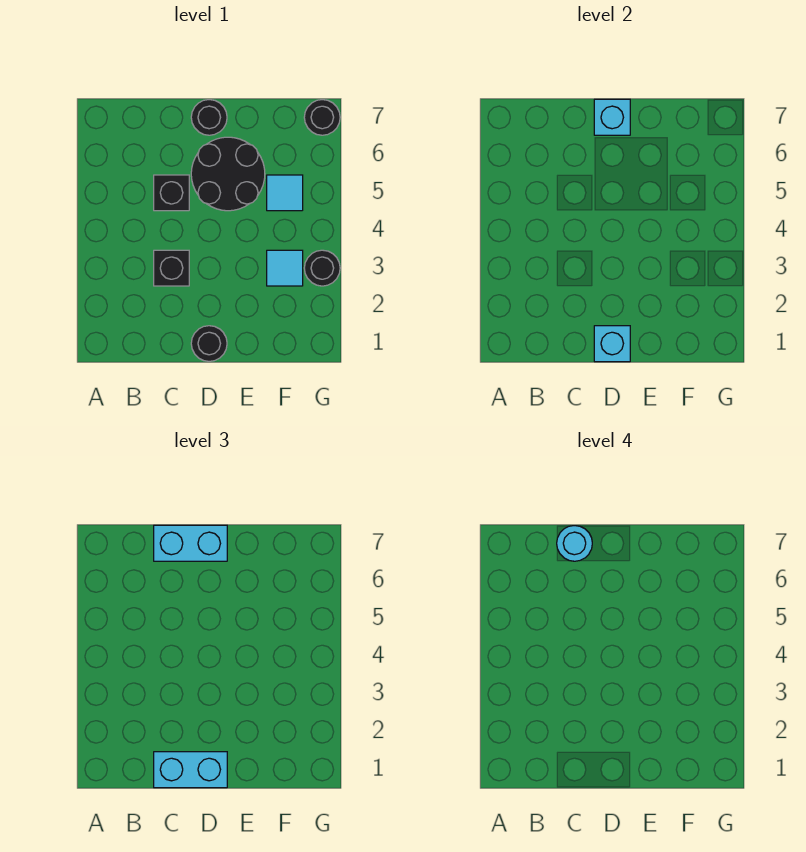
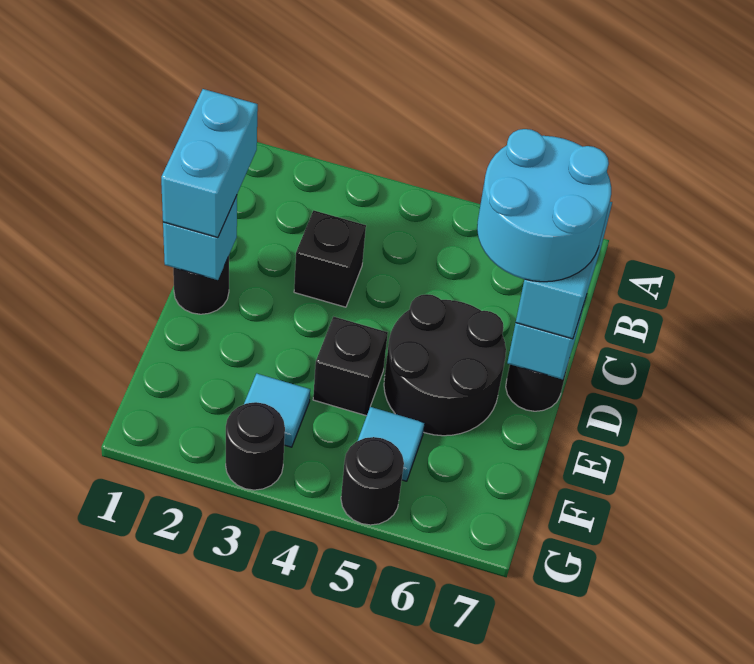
black brick C5 level 1 -> black brick E4 level 1
cyan round brick C7 level 4 -> cyan round brick C6:D7 level 4
black round brick G7 level 1 -> black round brick G5 level 1

